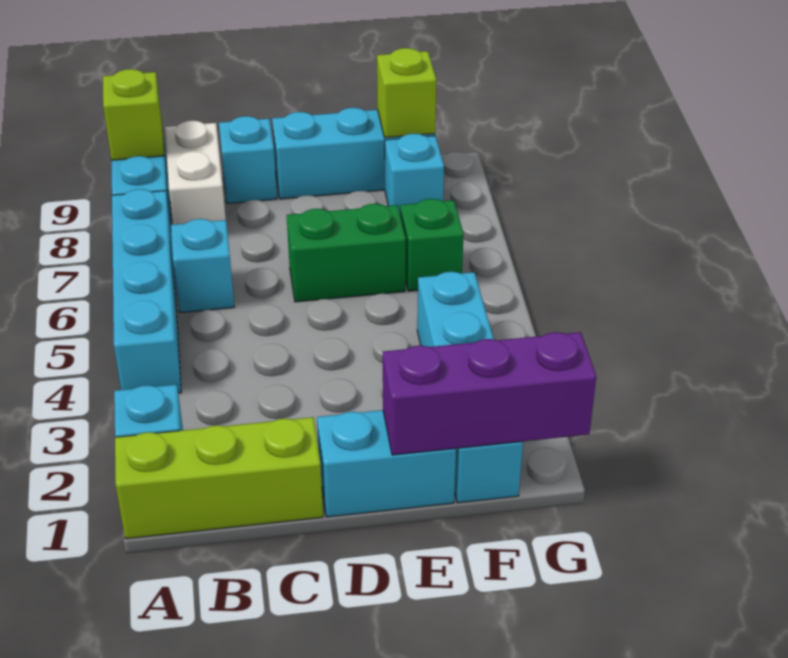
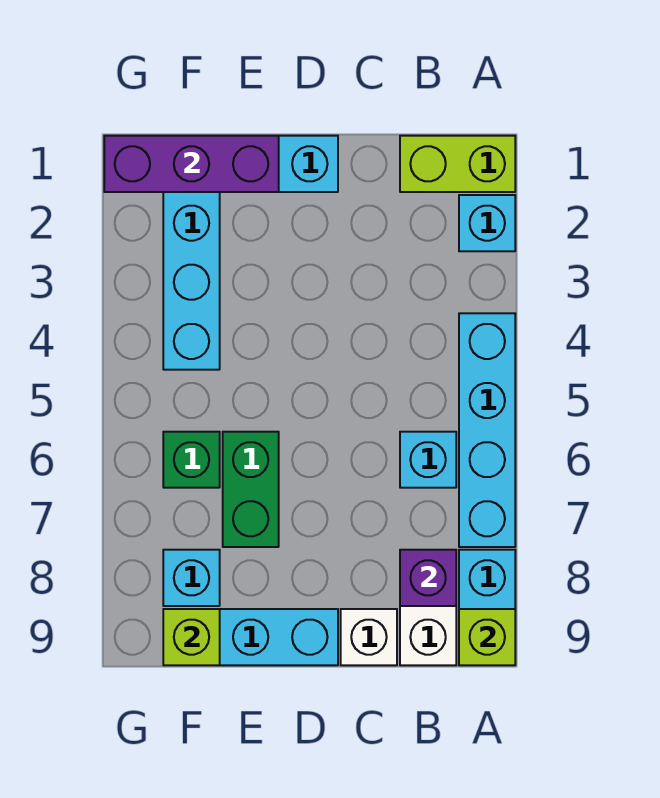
lime brick A1:C1 level 1 -> lime brick A1:B1 level 1
none -> purple brick B8 level 2
cyan brick C9 level 1 -> white brick C9 level 1
green brick D6:E6 level 1 -> green brick E6:E7 level 1

